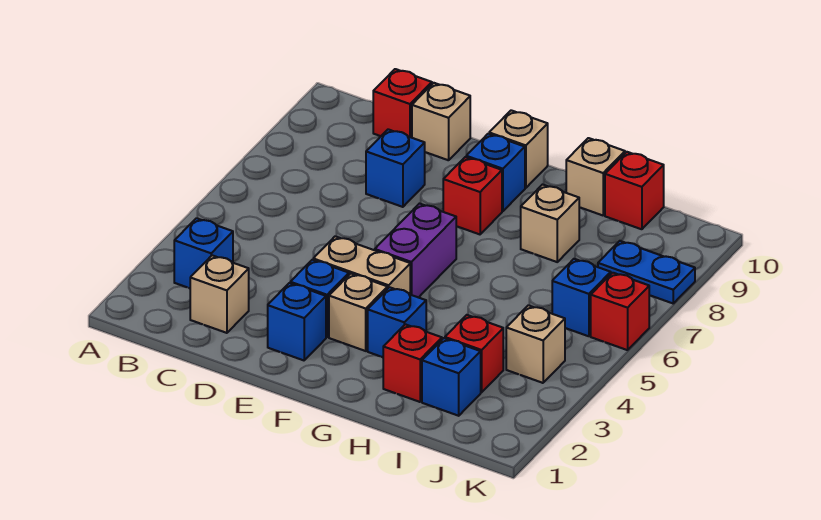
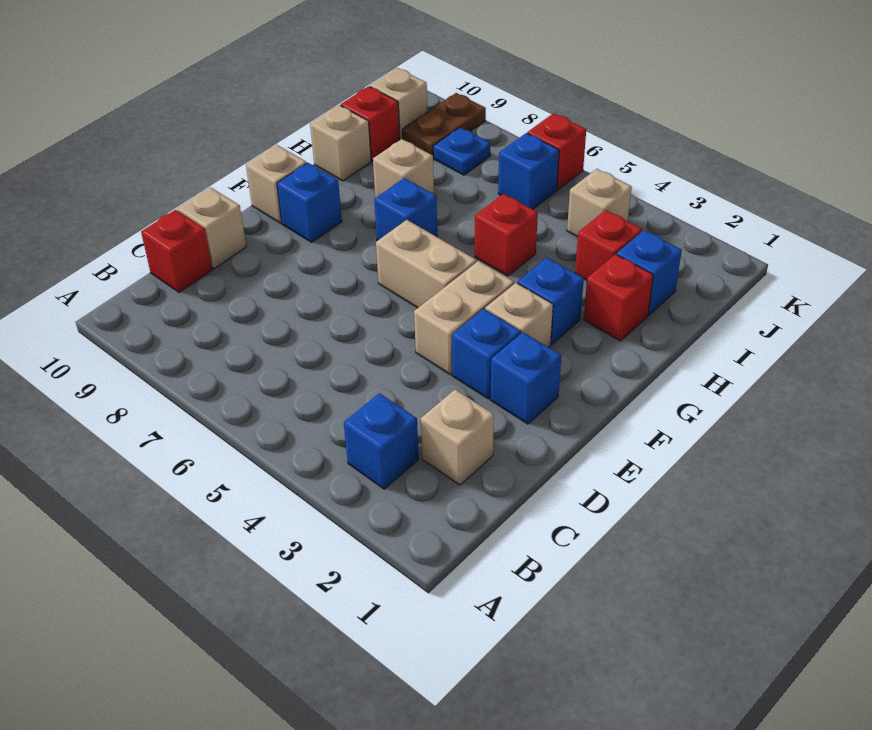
blue brick D8 level 1 -> blue brick G7 level 1
purple brick F5:F6 level 1 -> tan brick F5:F6 level 1
red brick F8 level 1 -> red brick H5 level 1
blue plate J8:K8 level 1 -> blue plate J8 level 1
none -> brown plate J9:K9 level 1
none -> tan brick J10 level 1

